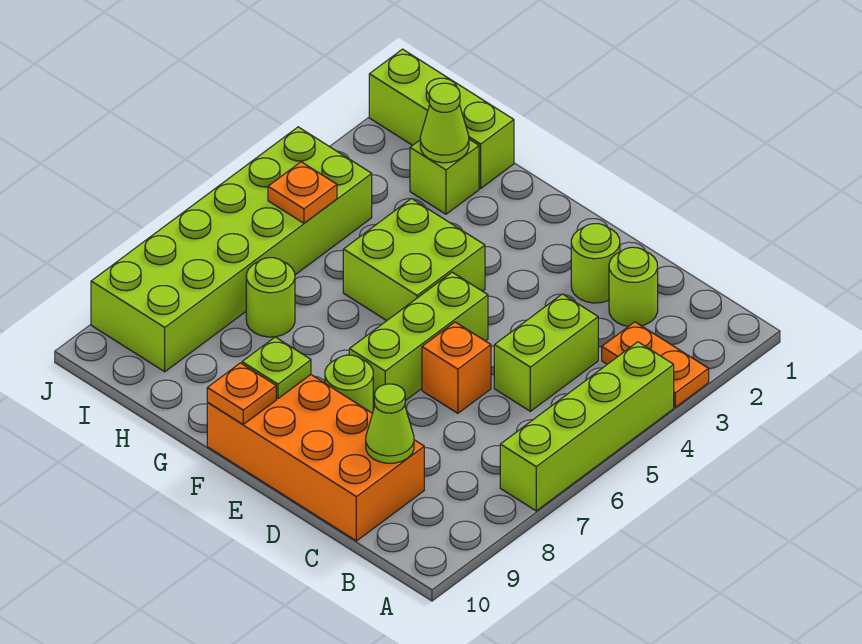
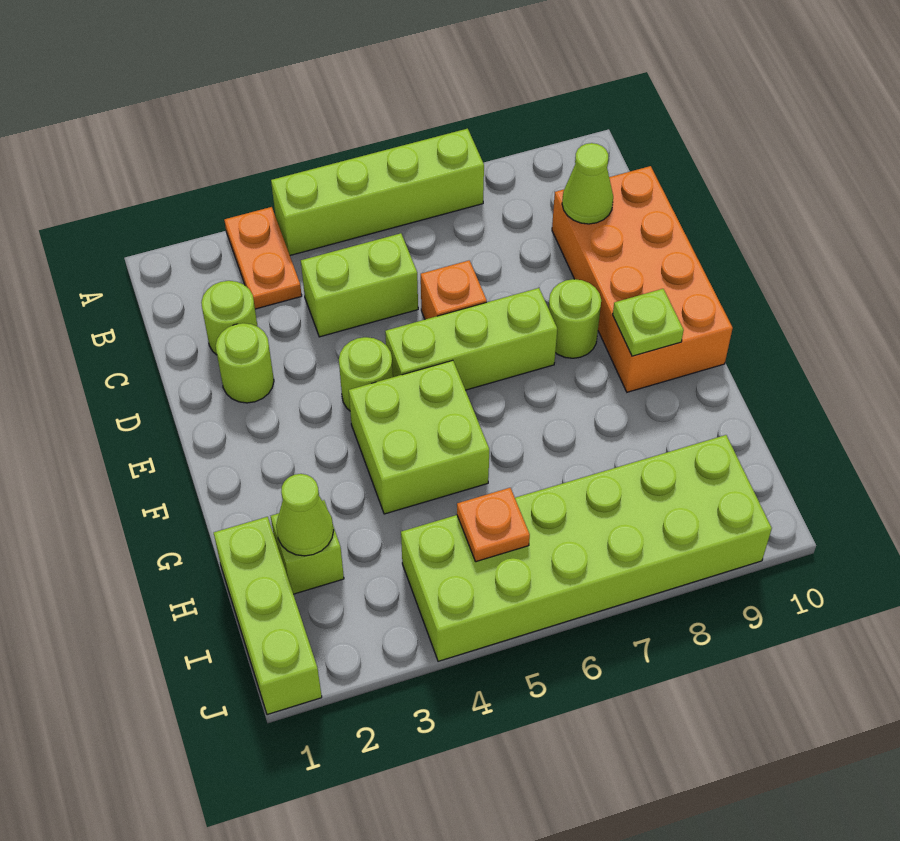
orange plate F10 level 2 -> none
lime round brick H7 level 1 -> lime round brick E4 level 1

